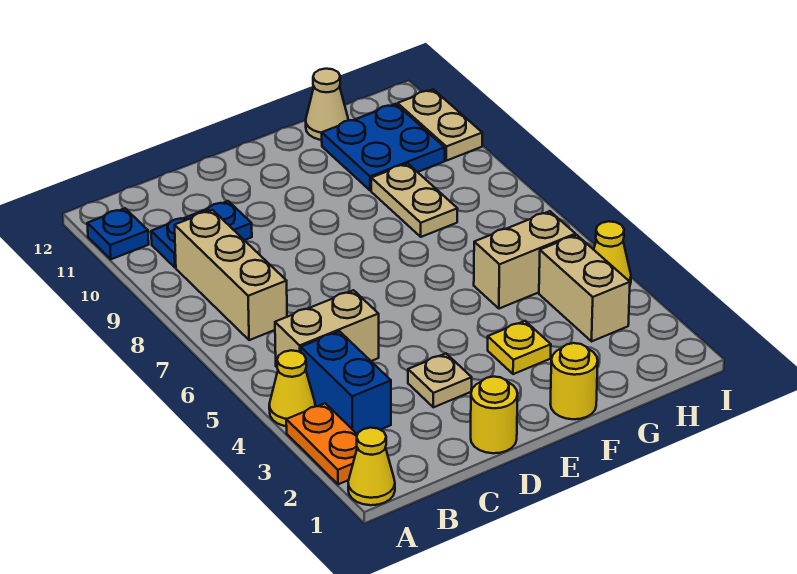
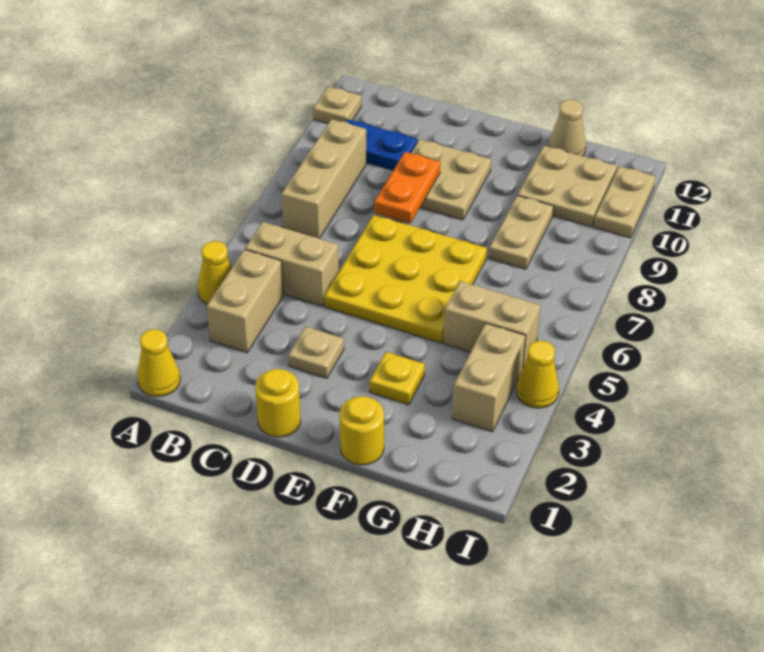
orange plate A2:A3 level 1 -> orange plate D8:D9 level 2
blue plate A11 level 1 -> tan plate A11 level 1
blue brick B3:B4 level 1 -> tan brick B3:B4 level 1
none -> yellow plate D5:F7 level 1
none -> tan plate D9:E10 level 1
blue plate G10:H11 level 1 -> tan plate G10:H11 level 1

